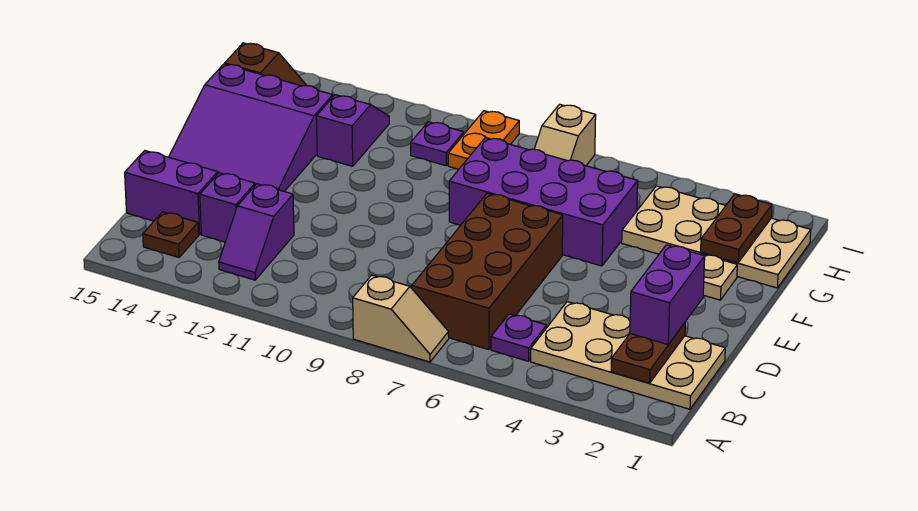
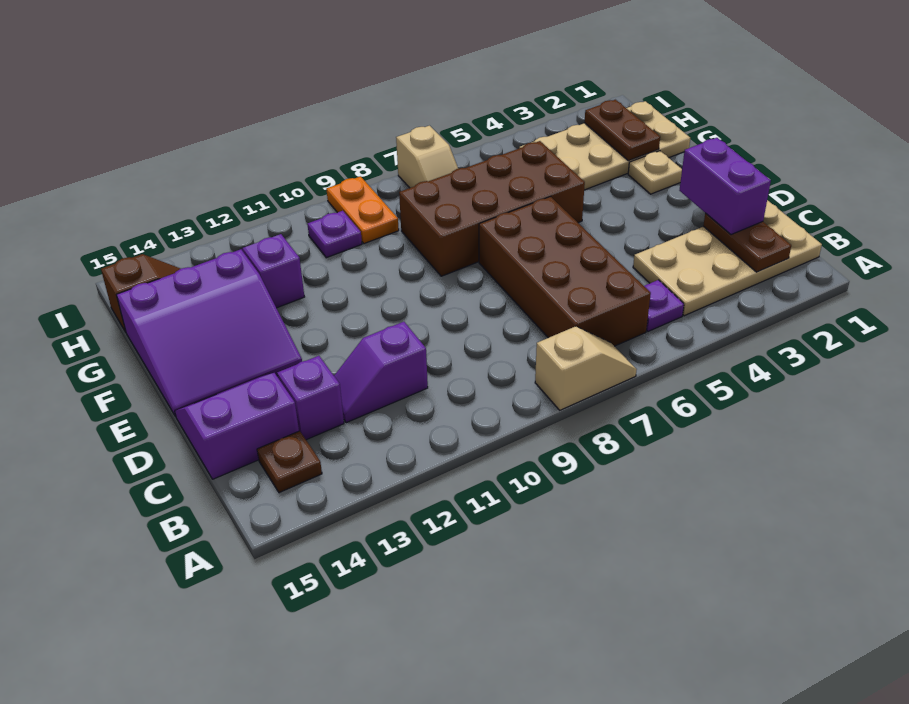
purple slope B12:C12 level 1 top C -> purple slope C11:C12 level 1 top 11
purple brick F5:G8 level 1 -> brown brick F5:G8 level 1

